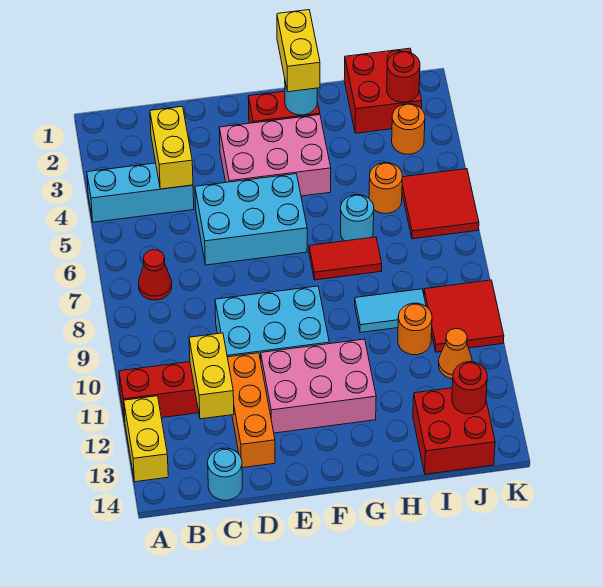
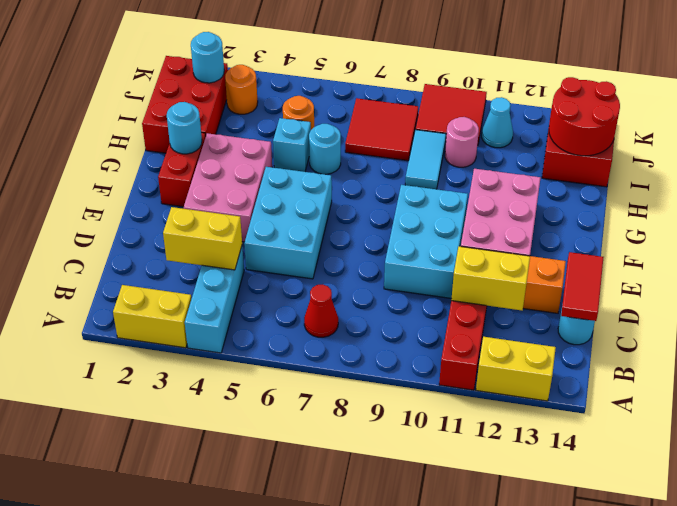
yellow brick G1:G2 level 3 -> yellow brick A2:A3 level 1
red tile G7:H7 level 1 -> red tile C14:D14 level 2
none -> cyan brick H5 level 1
red brick I1:J2 level 1 -> red brick H1:J2 level 1
orange round brick I10 level 1 -> pink round brick I10 level 1
red round brick J2 level 2 -> cyan round brick J2 level 2
red tile J5:K6 level 1 -> red tile I7:J8 level 1
orange cone J11 level 1 -> cyan cone J11 level 1
red round brick J13 level 2 -> red round brick I13:J14 level 2

